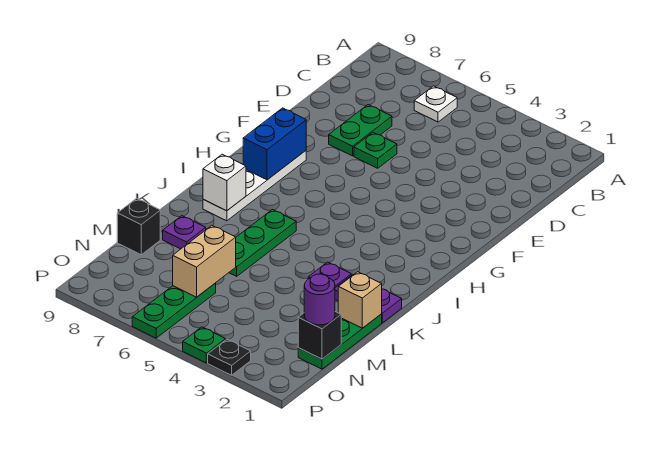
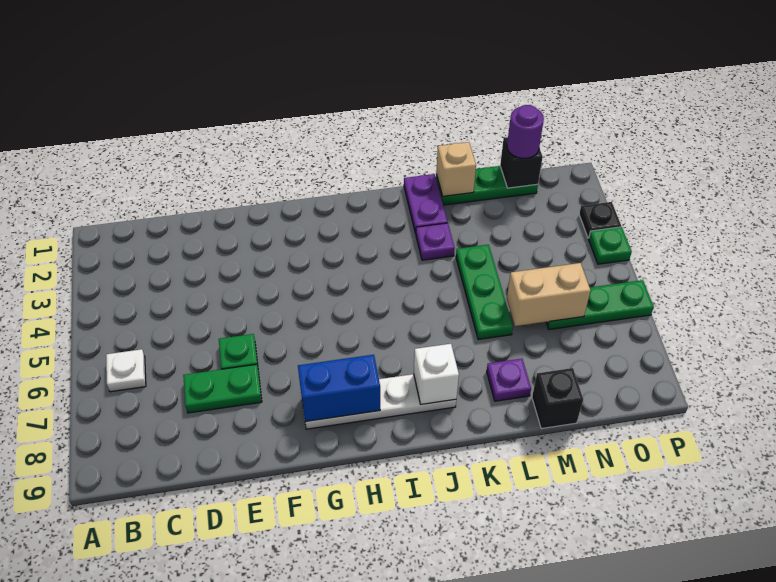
green plate J6:L6 level 1 -> green plate L4:L6 level 1

